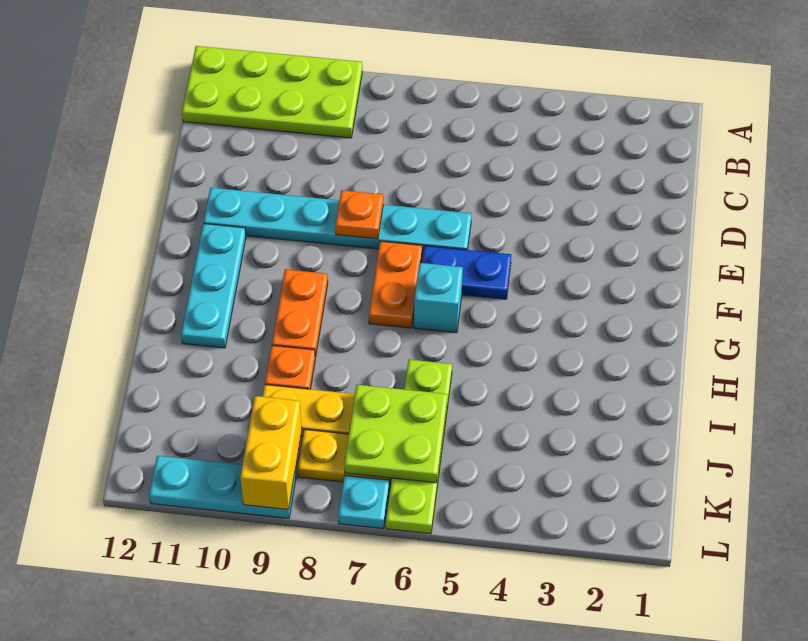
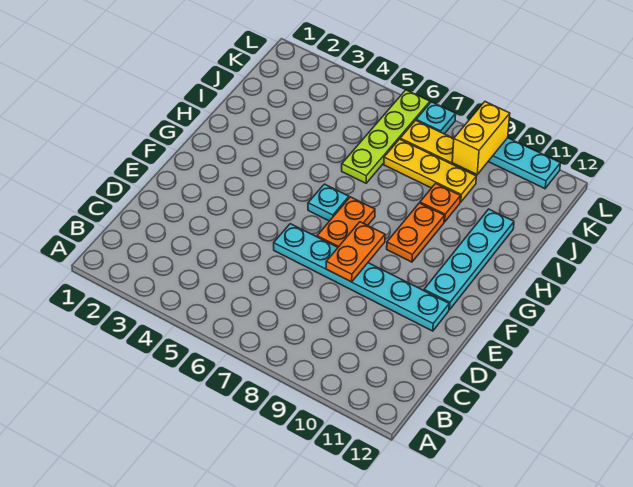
lime plate A9:B12 level 1 -> none
orange plate E8 level 2 -> orange plate E8:F8 level 2
blue plate F5:F6 level 1 -> none
cyan plate F11:H11 level 1 -> cyan plate F11:I11 level 1
cyan brick G6 level 1 -> cyan plate G6 level 1
lime plate J6:K7 level 2 -> none

